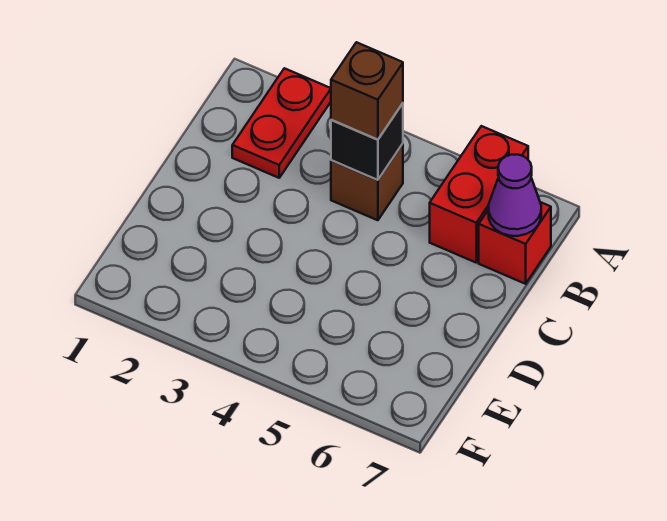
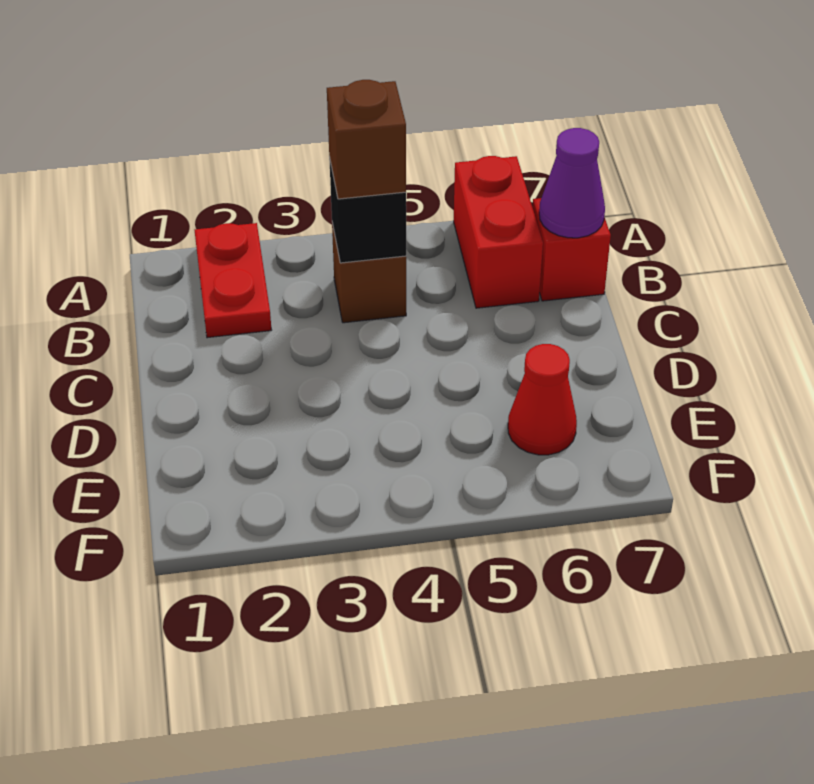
none -> red cone E6 level 1

